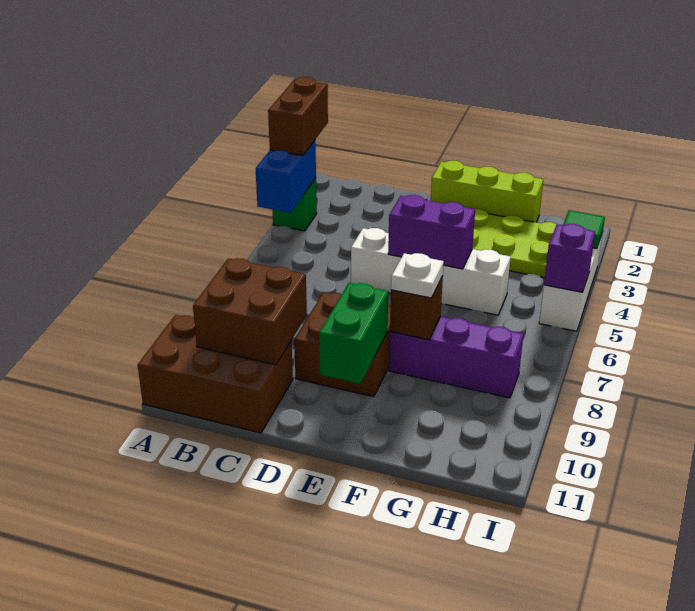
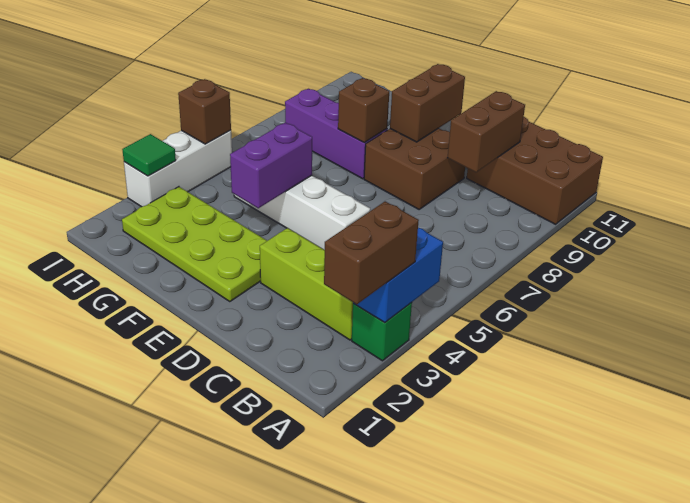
brown brick B9:C10 level 2 -> brown brick C9:C10 level 2
lime brick E1:G1 level 1 -> lime brick B3:D3 level 1
purple brick E5:F5 level 2 -> purple brick F4:F5 level 2
green brick E9:E10 level 2 -> brown brick E9:E10 level 2
white plate F8 level 3 -> none
purple brick I5 level 2 -> brown brick I5 level 2

